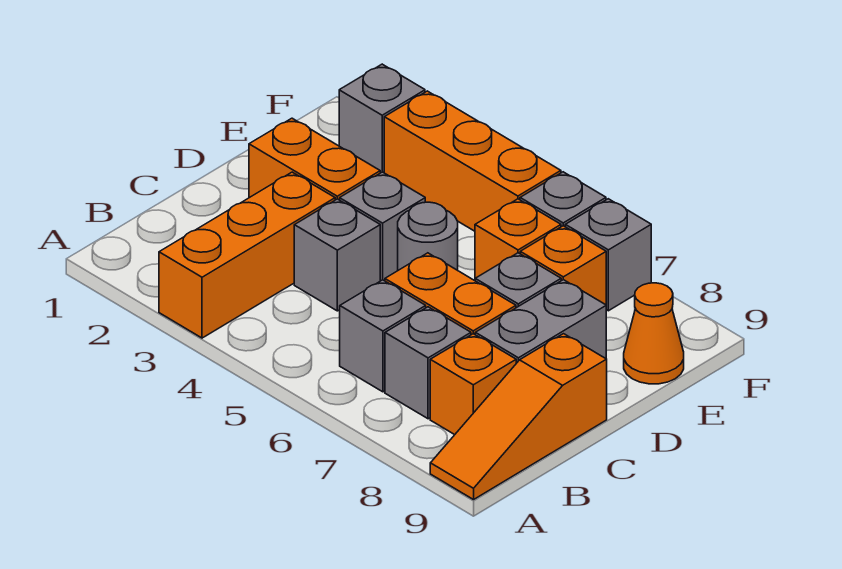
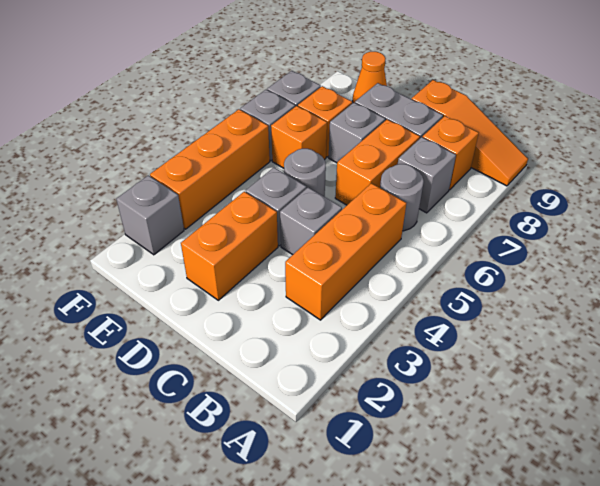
orange brick A3:C3 level 1 -> orange brick B3:B5 level 1
grey brick B6 level 1 -> grey round brick B6 level 1

